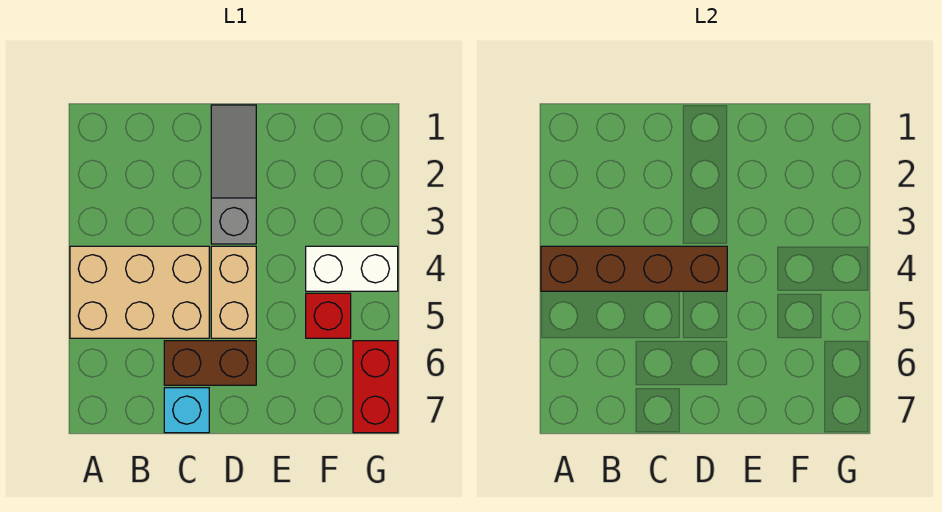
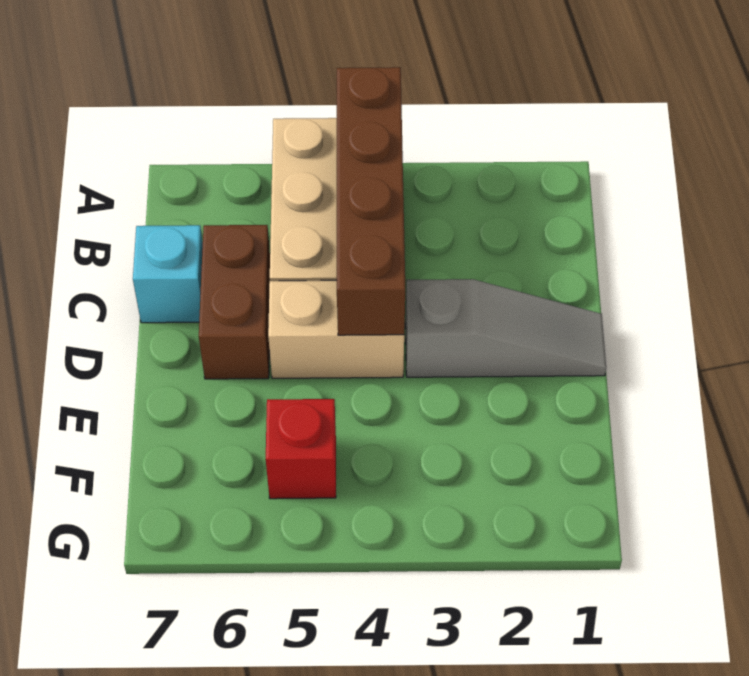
white brick F4:G4 level 1 -> none
red brick G6:G7 level 1 -> none

